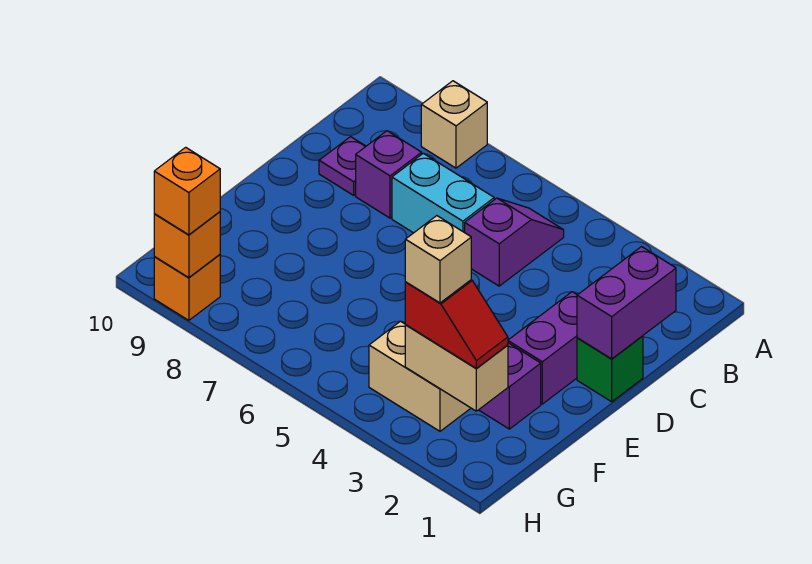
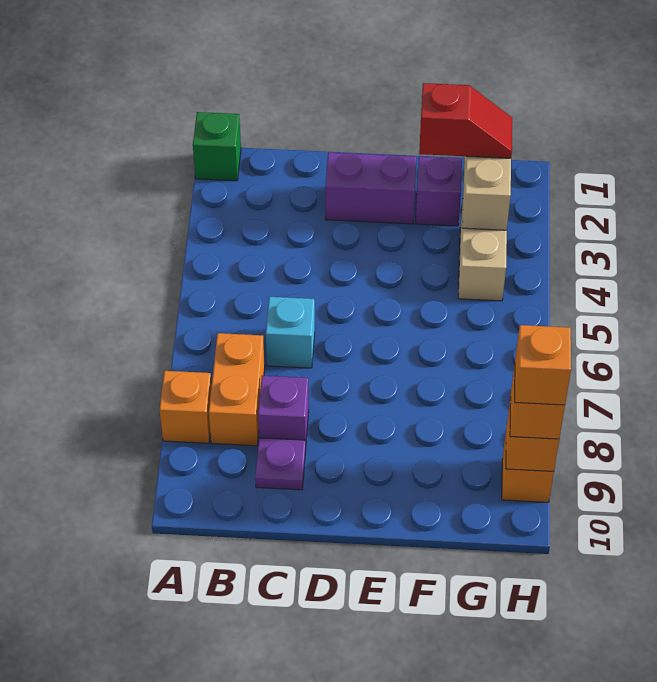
tan brick A8 level 1 -> orange brick A8 level 1
purple slope B5:C5 level 1 top C -> none
none -> orange brick B7:B8 level 1
purple brick C1:D1 level 2 -> none
cyan brick C6:C7 level 1 -> cyan brick C6 level 1
green brick D1 level 1 -> green brick A1 level 1
red slope G2:G3 level 3 top 3 -> red slope F2:G2 level 3 top F
tan brick G3 level 4 -> none
none -> orange brick H9 level 4

